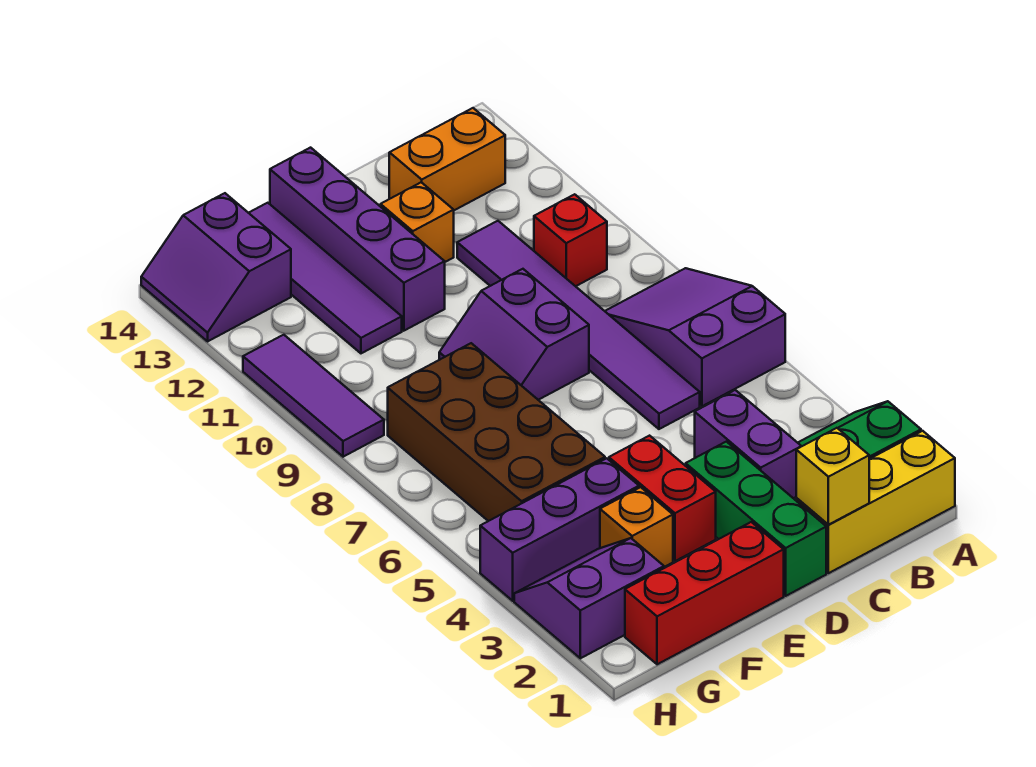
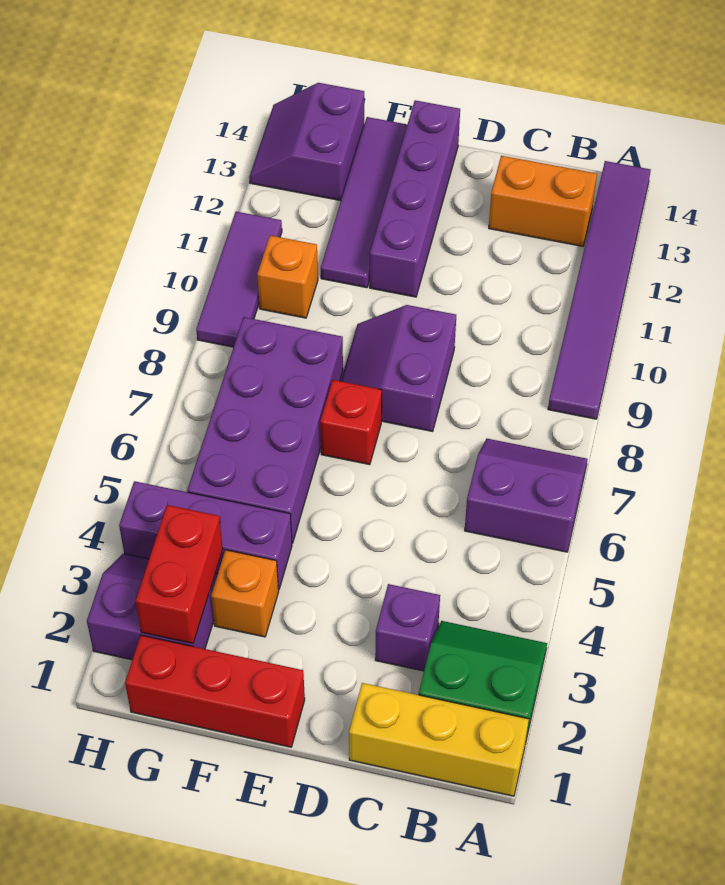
purple slope A6:B8 level 1 top 6 -> purple slope A6:B7 level 1 top 6
red brick B10 level 1 -> red brick E7 level 1
yellow brick C1 level 2 -> none
purple brick C3:C4 level 1 -> purple brick C3 level 1
purple tile C6:C11 level 1 -> purple tile A9:A14 level 1
green brick D1:D3 level 1 -> none
orange brick D12 level 1 -> orange brick G10 level 1
red brick E3:E4 level 1 -> red brick G2:G3 level 2
brown brick F5:G8 level 1 -> purple brick F5:G8 level 1

